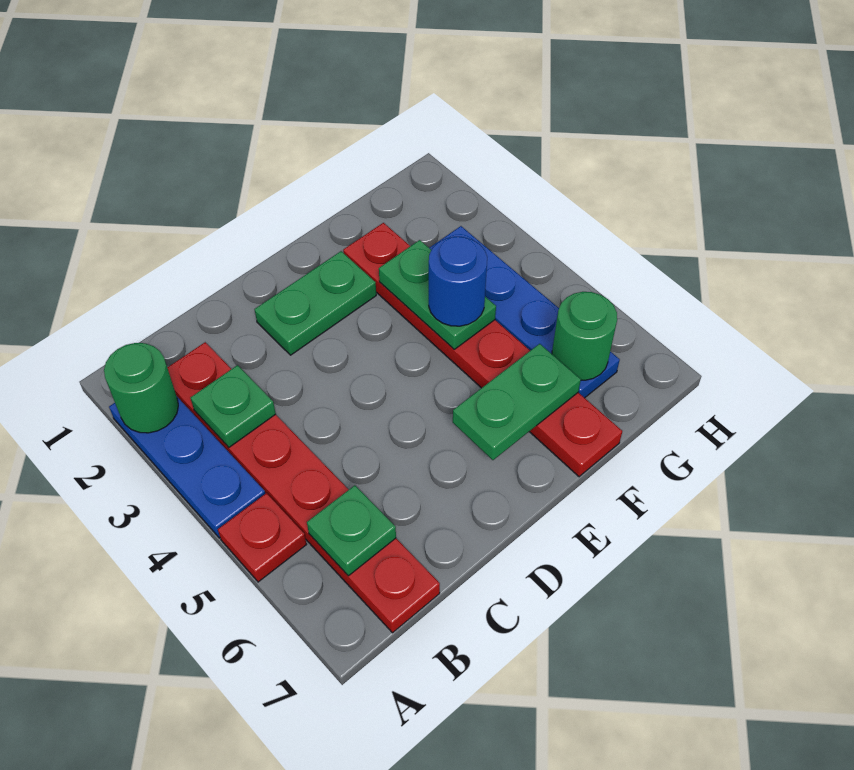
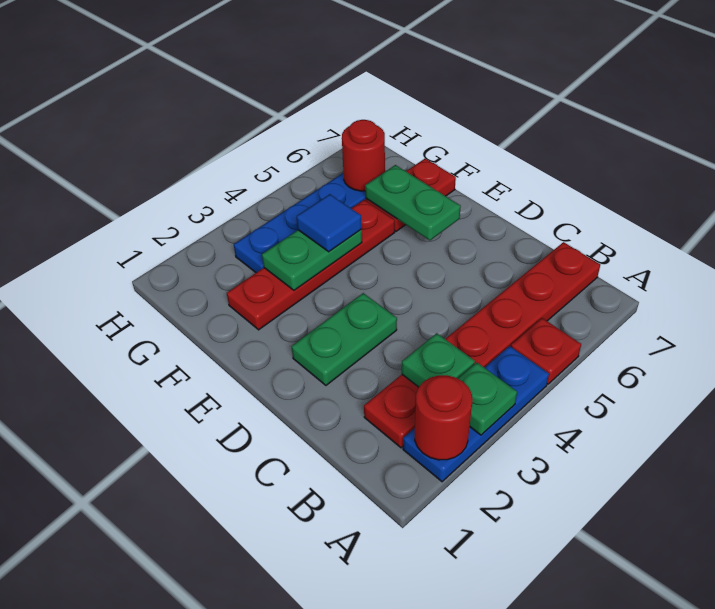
green round brick A2 level 2 -> red round brick A2 level 2
green plate B6 level 2 -> green plate A3 level 2
green plate D2:E2 level 1 -> green plate D2:D3 level 1
blue round brick F4 level 3 -> blue tile F4 level 3
green round brick G6 level 2 -> red round brick G6 level 2

